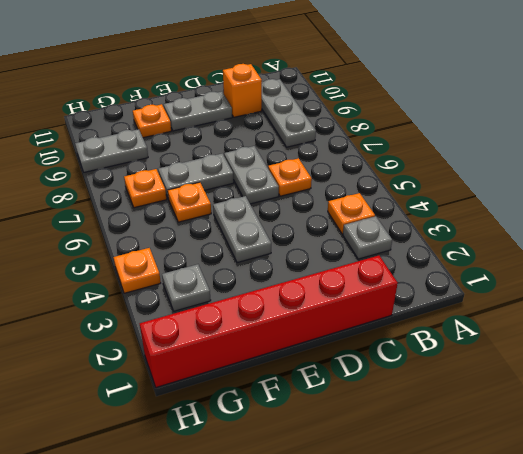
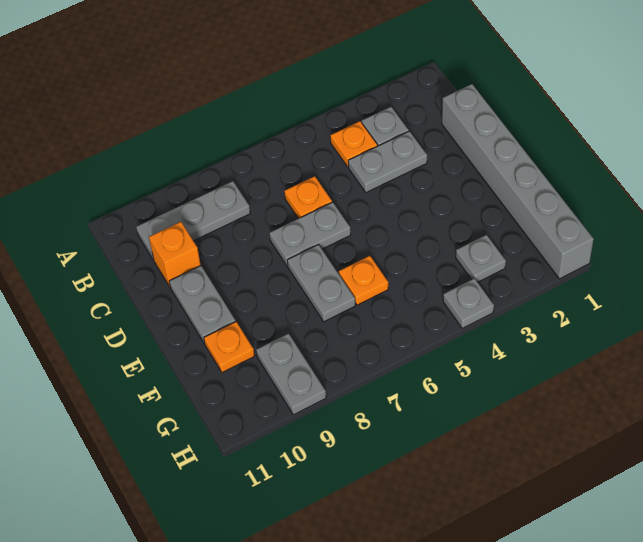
red brick C1:H1 level 1 -> grey brick C1:H1 level 1
grey plate E4:E5 level 1 -> grey plate C3:C4 level 1
orange plate G7 level 1 -> none
orange plate H4 level 1 -> grey plate H4 level 1

